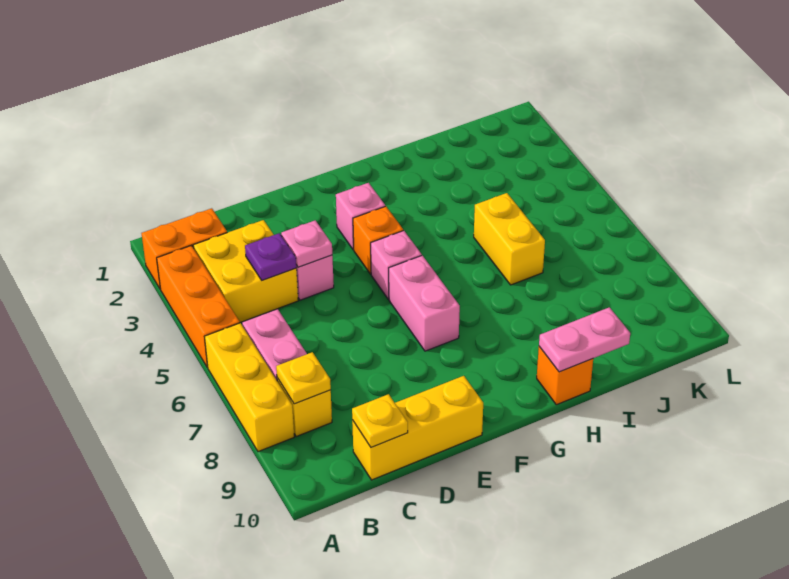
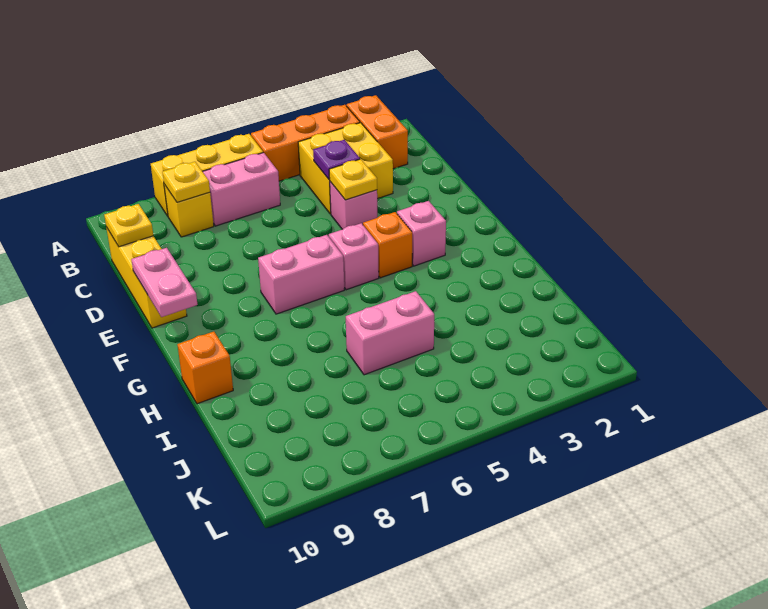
pink plate D4 level 2 -> yellow plate D4 level 2
pink plate H10:I10 level 2 -> pink plate E10:F10 level 2
yellow brick I5:I6 level 1 -> pink brick I5:I6 level 1

